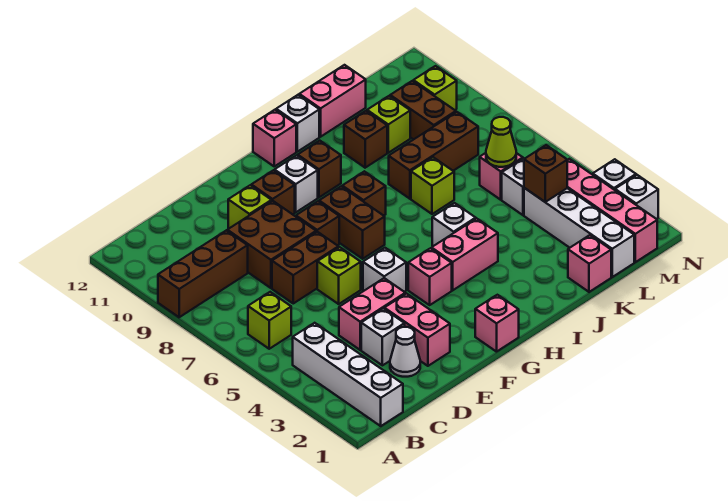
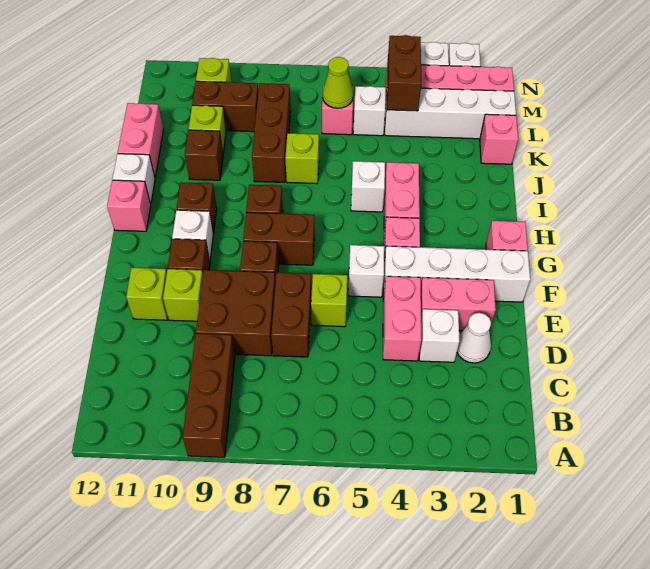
white brick B1:B4 level 1 -> white brick F1:F4 level 1
lime brick B6 level 1 -> lime brick E11 level 1
brown brick L4 level 2 -> brown brick L4:M4 level 2

